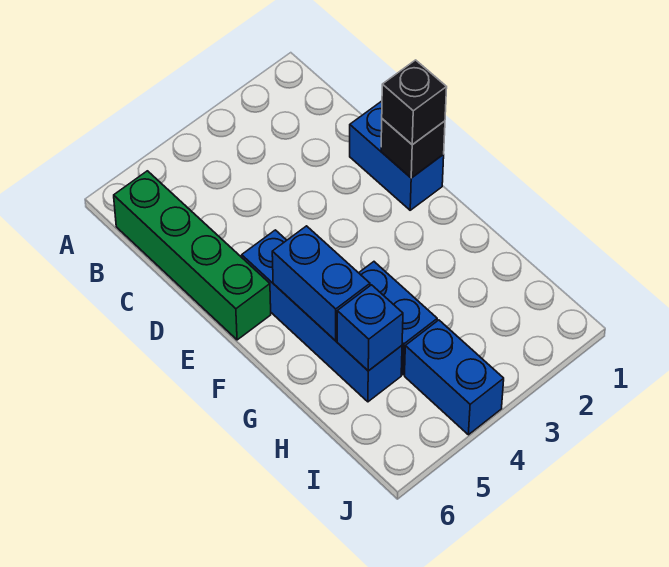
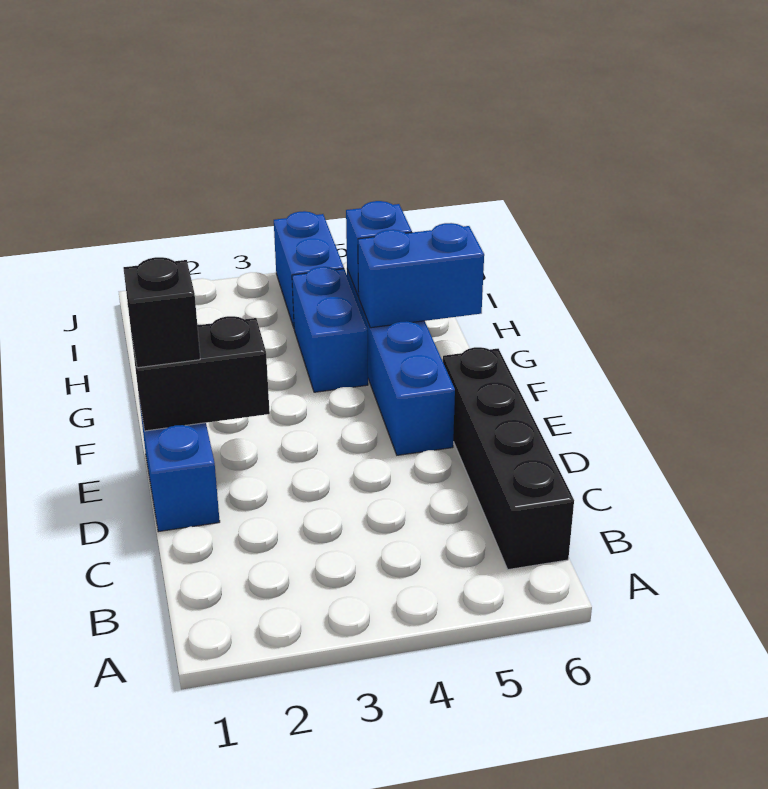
green brick B6:E6 level 1 -> black brick B6:E6 level 1
black brick E1 level 2 -> black brick E1:E2 level 2
blue brick F5:G5 level 2 -> blue brick G5:G6 level 2

